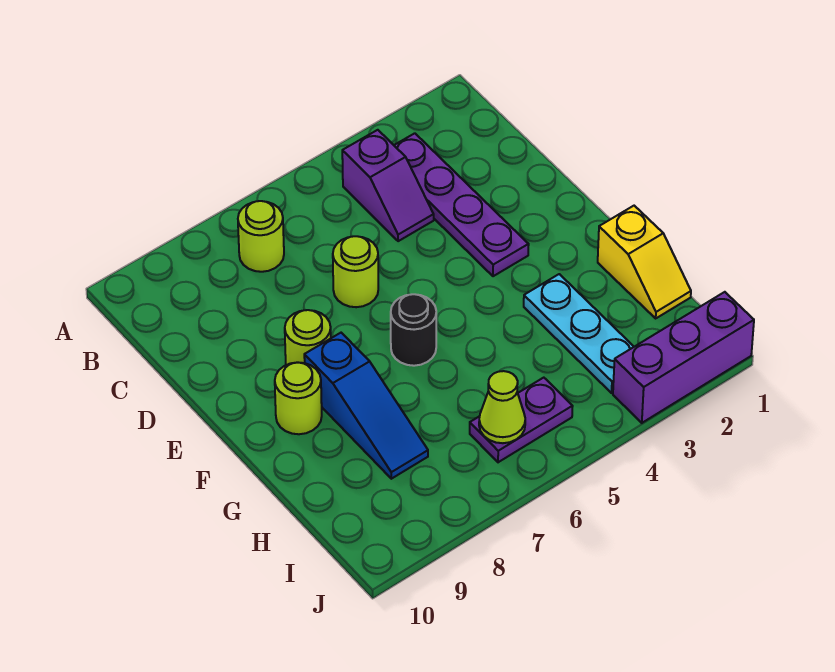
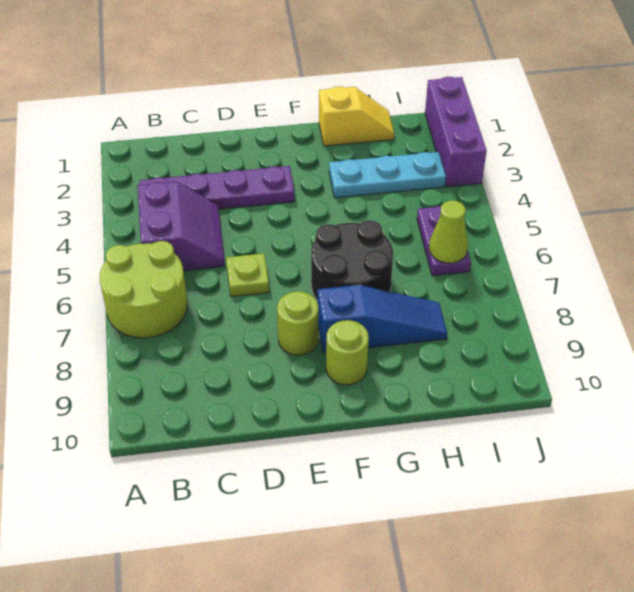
purple slope B4:C4 level 1 top B -> purple slope B4:C5 level 1 top B
lime round brick B7 level 1 -> lime round brick A6:B7 level 1
lime round brick D6 level 1 -> lime plate D6 level 1
black round brick F6 level 1 -> black round brick F6:G7 level 1

